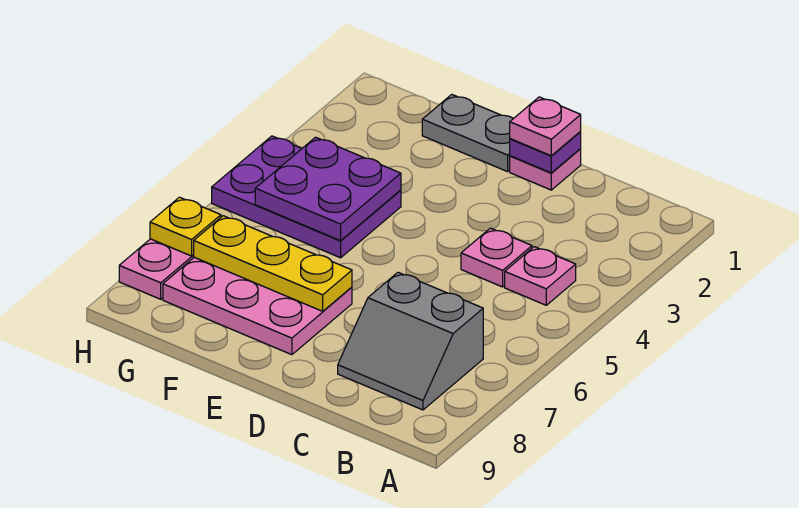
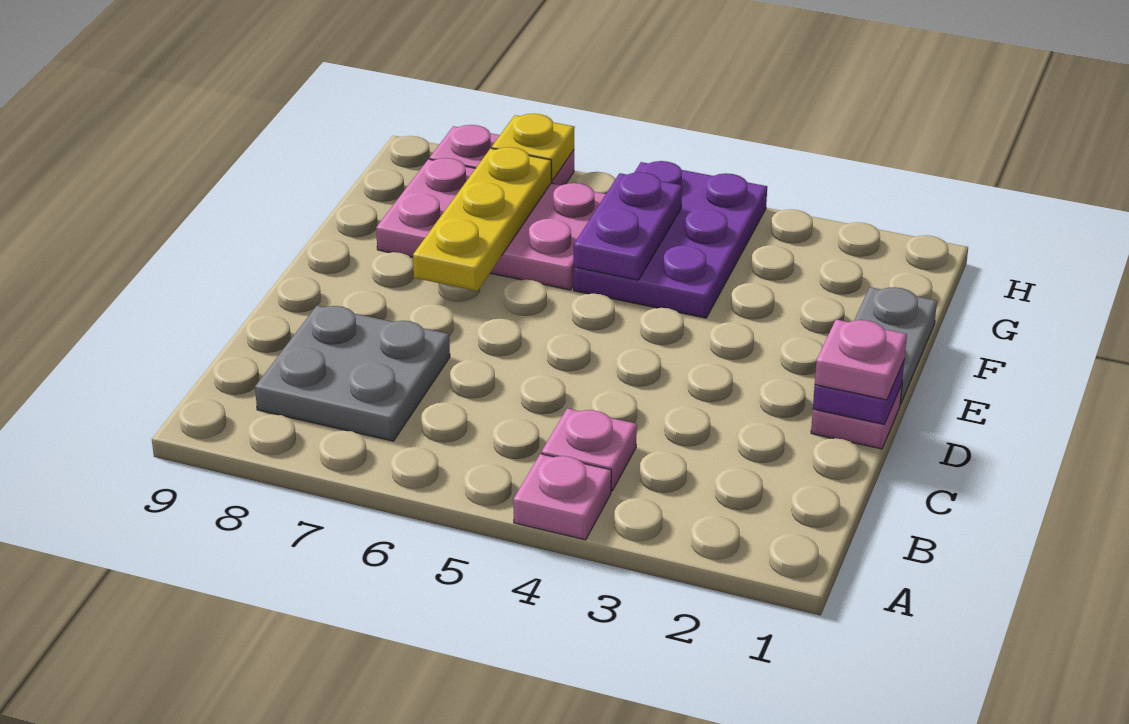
grey slope B7:C8 level 1 top 7 -> grey plate B7:C8 level 1
pink plate C4 level 1 -> pink plate A4 level 1
pink plate E7:G8 level 1 -> pink plate F6:G8 level 1
purple plate F4:G5 level 2 -> purple plate F5:G5 level 2

